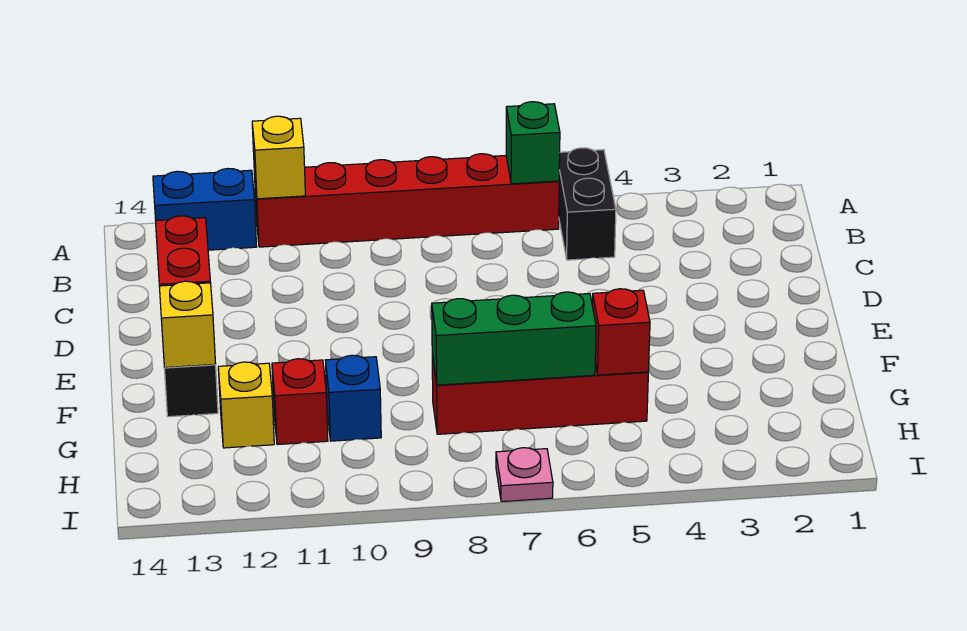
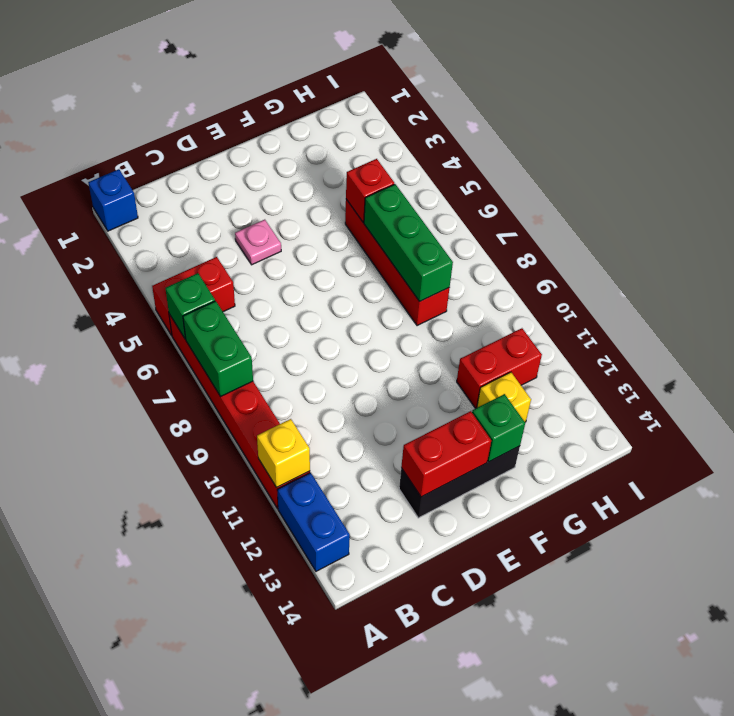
black brick A5:B5 level 1 -> red brick A5:B5 level 1
none -> green brick A7:A8 level 2
yellow brick F13 level 2 -> green brick F13 level 2
blue brick G10 level 1 -> blue brick A1 level 1
red brick G11 level 1 -> red brick G11:H11 level 1
pink plate I7 level 1 -> pink plate D4 level 1

